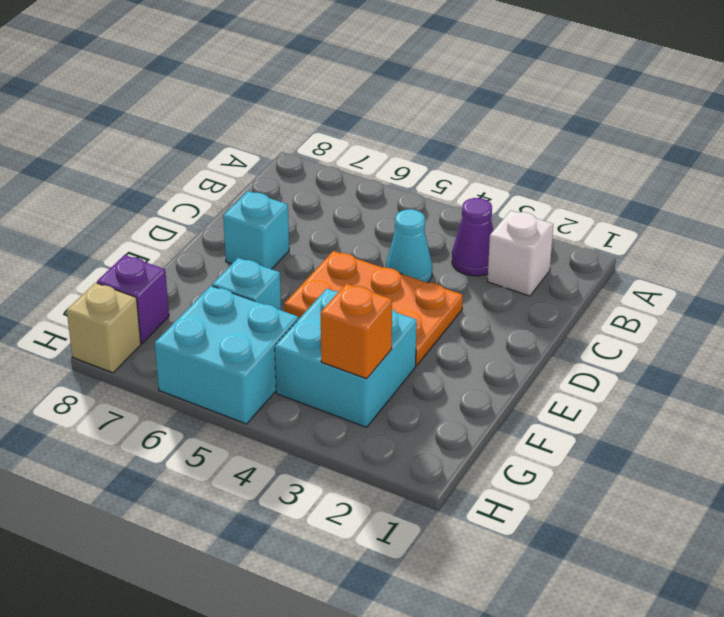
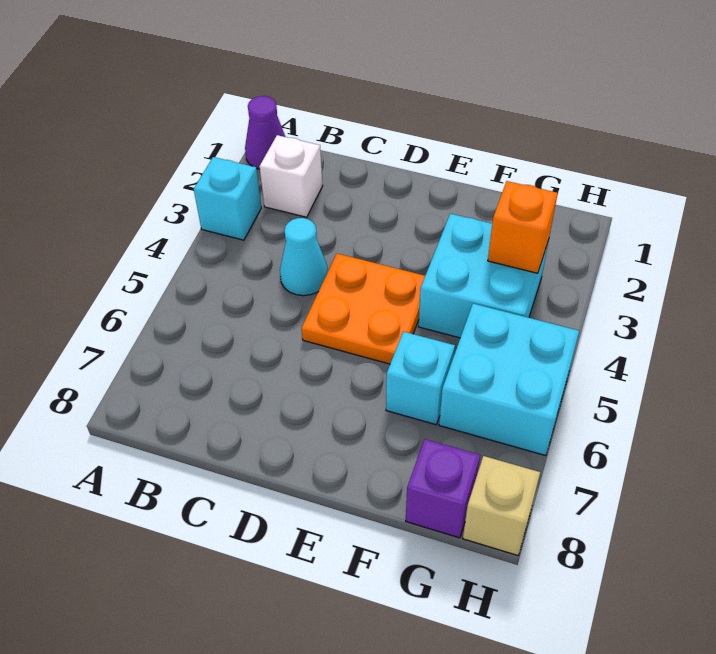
purple cone B3 level 1 -> purple cone A1 level 1
orange plate D3:E5 level 1 -> orange plate D4:E5 level 1
cyan brick D7 level 1 -> cyan brick A3 level 1

